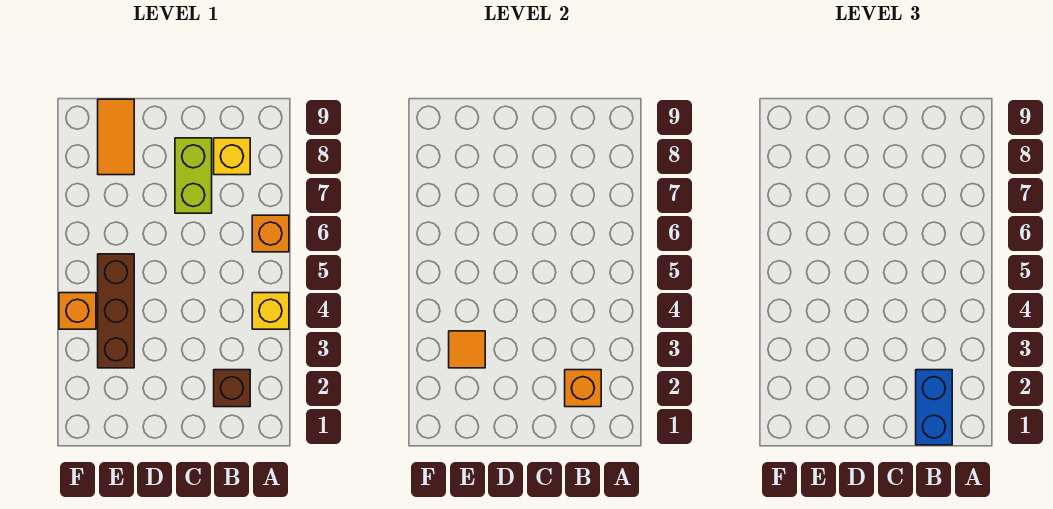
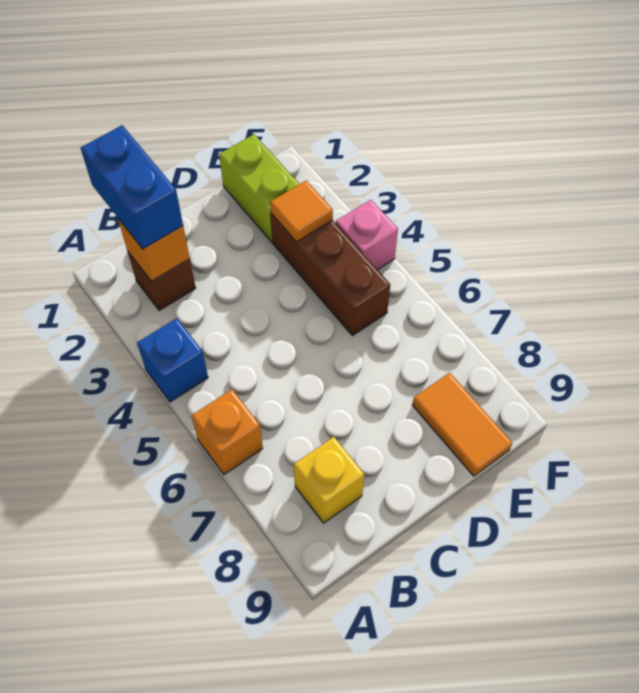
yellow brick A4 level 1 -> blue brick A4 level 1
lime brick C7:C8 level 1 -> lime brick E1:E2 level 1
orange brick F4 level 1 -> pink brick F4 level 1

